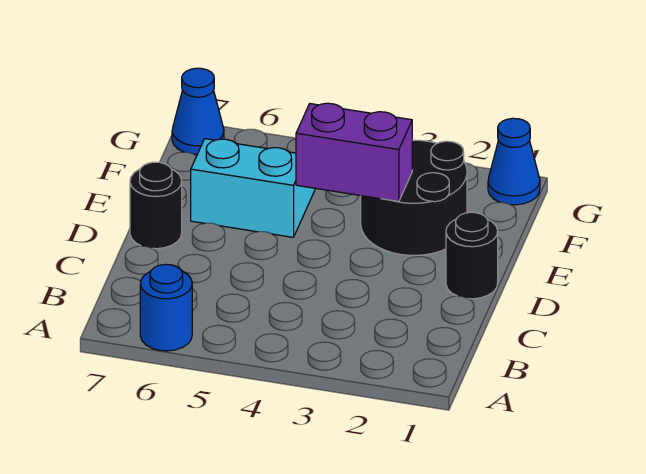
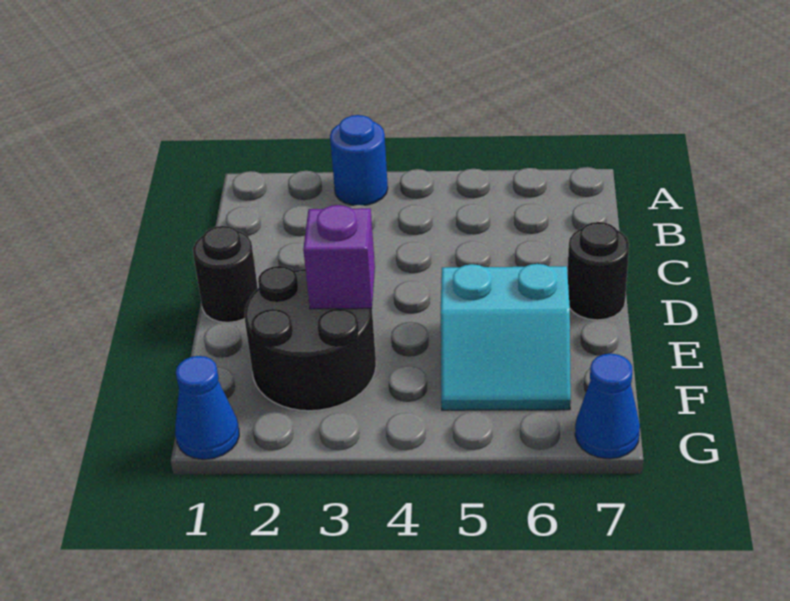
blue round brick A6 level 1 -> blue round brick A3 level 1
purple brick E3:E4 level 2 -> purple brick E3 level 2

